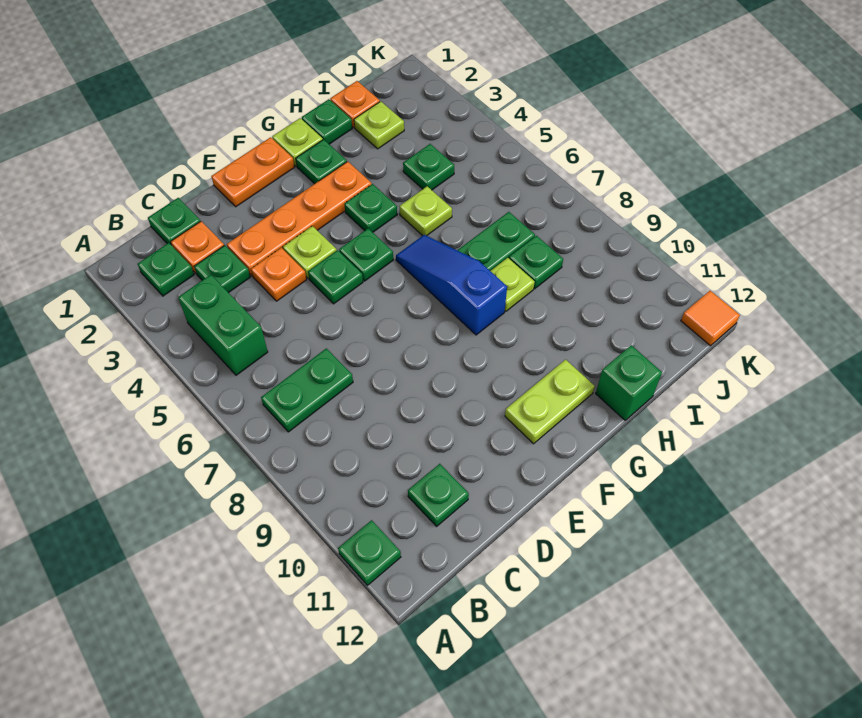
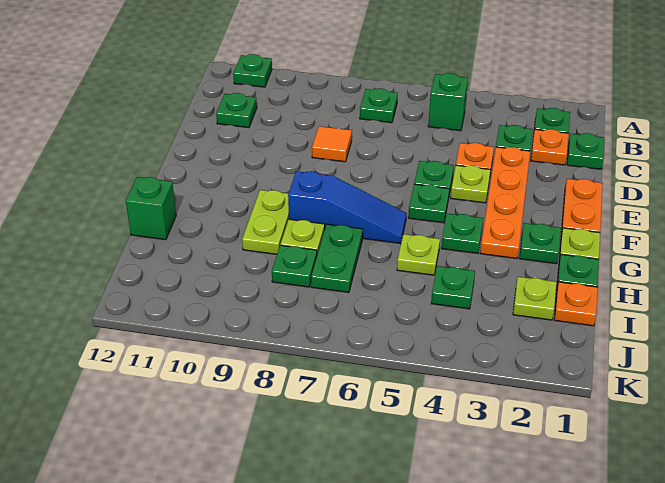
green brick B4:B5 level 1 -> green brick B5 level 1
green plate B7:C7 level 1 -> green plate B7 level 1
lime plate F11:G11 level 1 -> lime plate G9:H9 level 1
orange tile K12 level 1 -> orange tile D8 level 1

